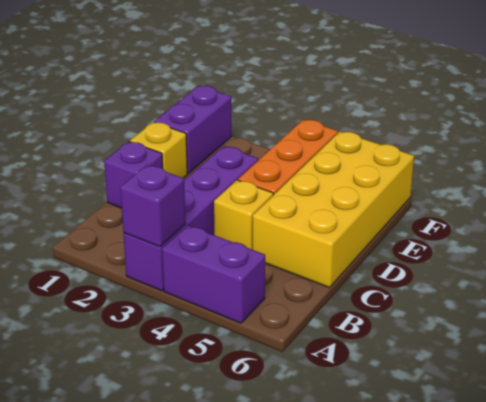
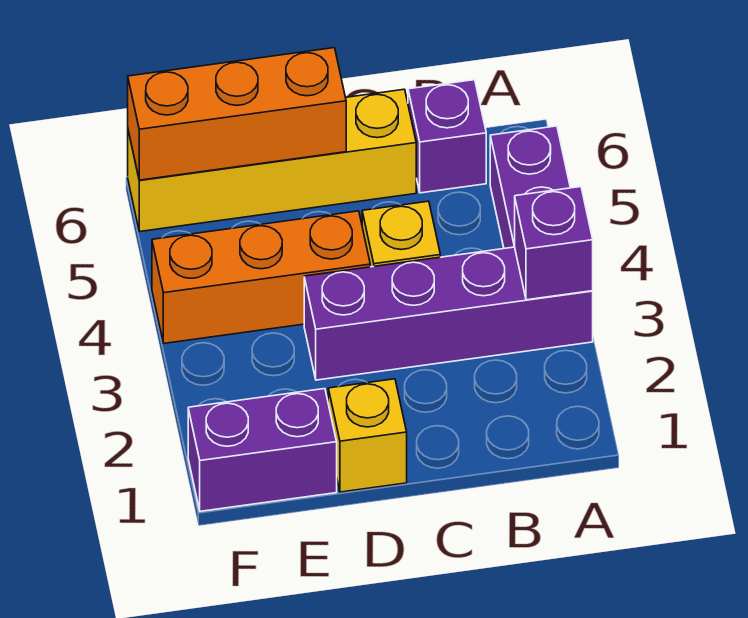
purple brick C1 level 1 -> purple brick B6 level 1
yellow brick C5:F6 level 1 -> yellow brick C6:F6 level 1
none -> orange brick D6:F6 level 2

